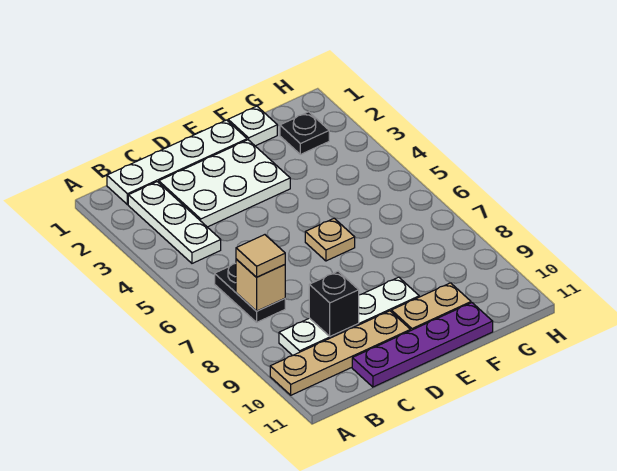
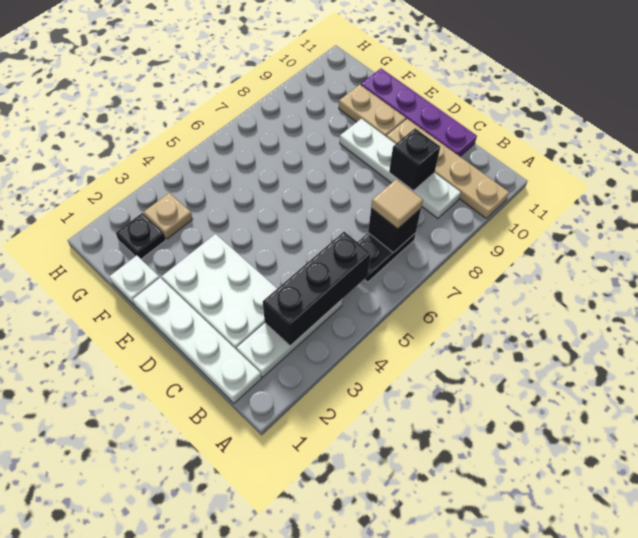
none -> black brick B3:B5 level 2
tan brick B7 level 2 -> black brick B7 level 2
tan plate E6 level 1 -> tan plate G3 level 1

